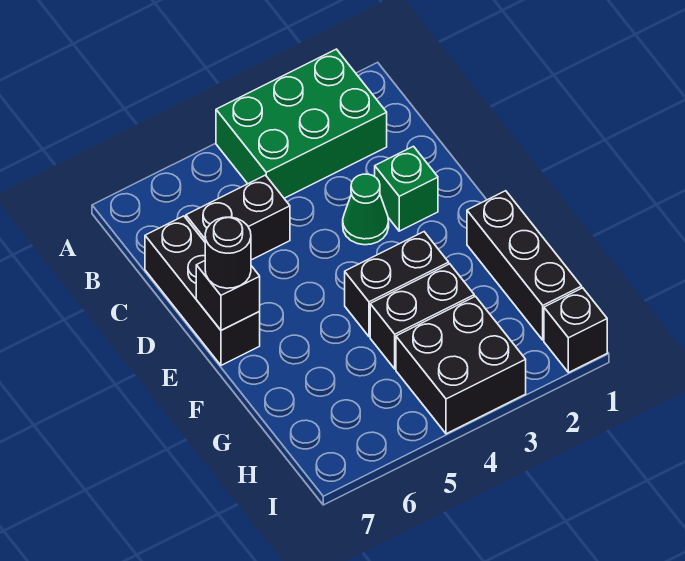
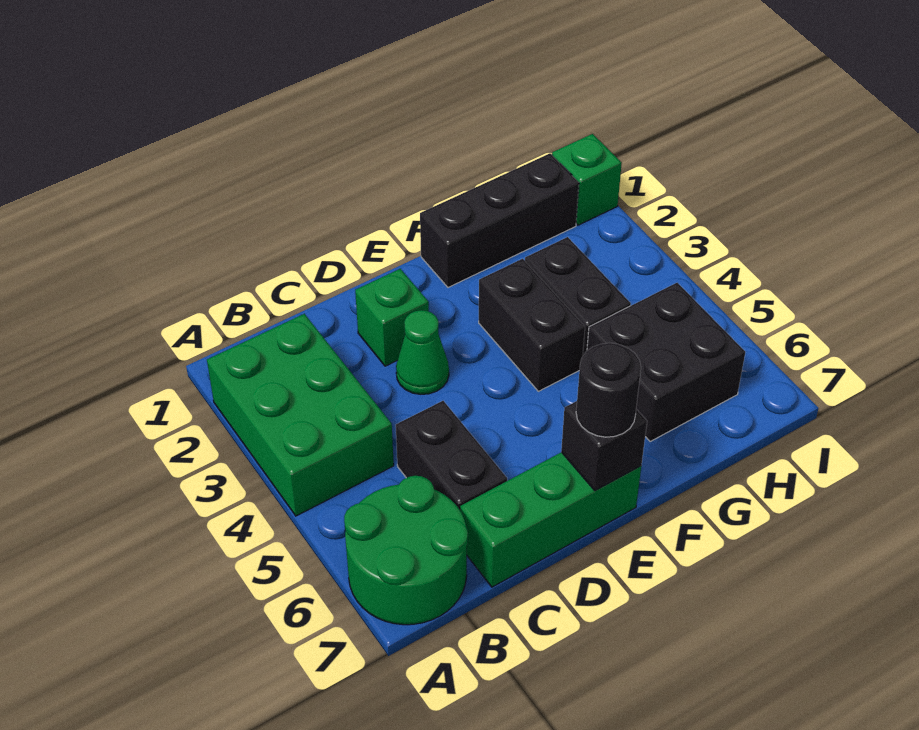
none -> green round brick A6:B7 level 1
black brick C7:E7 level 1 -> green brick C7:E7 level 1
black brick H3:I4 level 1 -> black brick G5:H6 level 1
black brick I1 level 1 -> green brick I1 level 1

